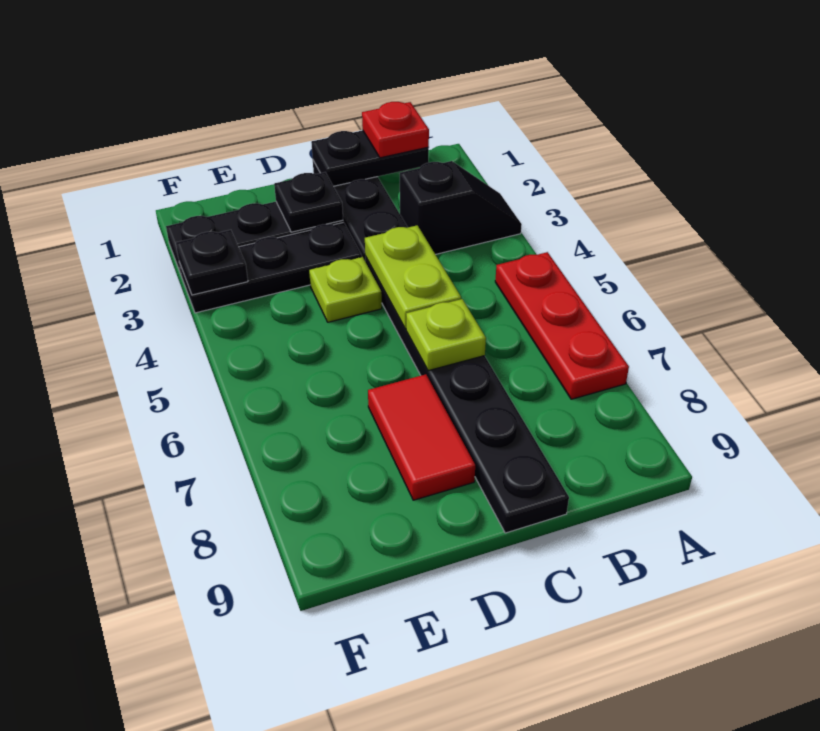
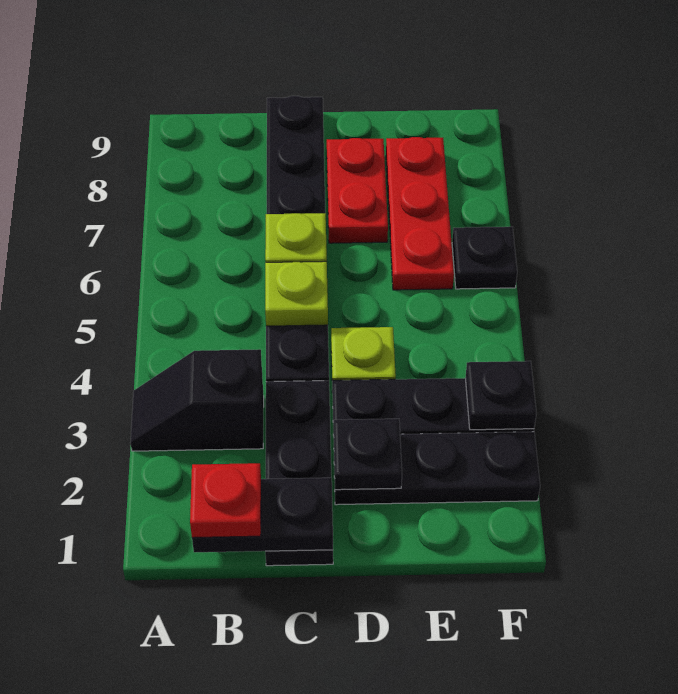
red plate A5:A7 level 1 -> red plate E6:E8 level 1
lime plate C4:C5 level 2 -> lime plate C5 level 2
red tile D7:D8 level 1 -> red plate D7:D8 level 1
none -> black plate F6 level 1

